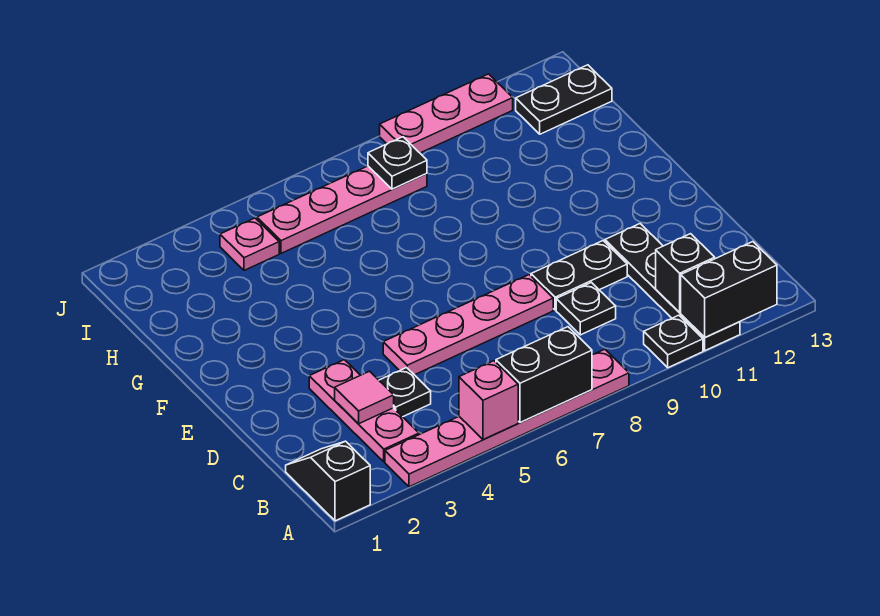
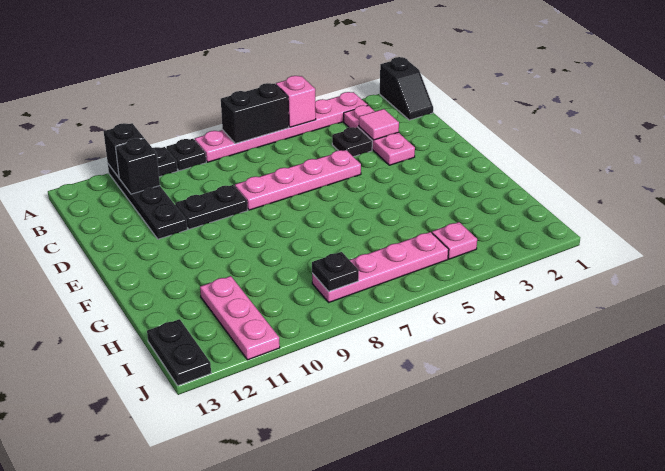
black brick A11:A12 level 2 -> black brick A11 level 2
black plate C9 level 1 -> black plate A9 level 1
black plate I12:I13 level 1 -> black plate I13:J13 level 1
pink plate J9:J11 level 1 -> pink plate H11:J11 level 1

